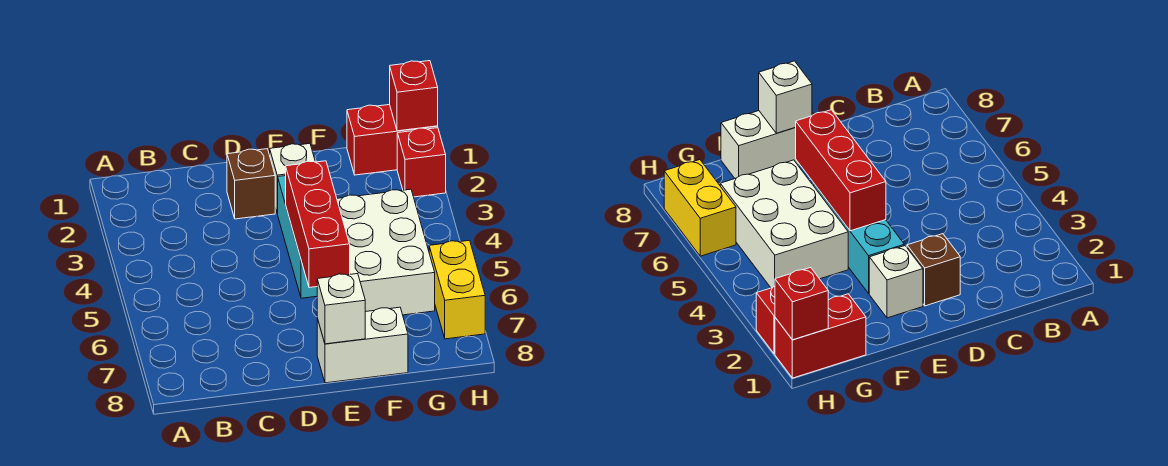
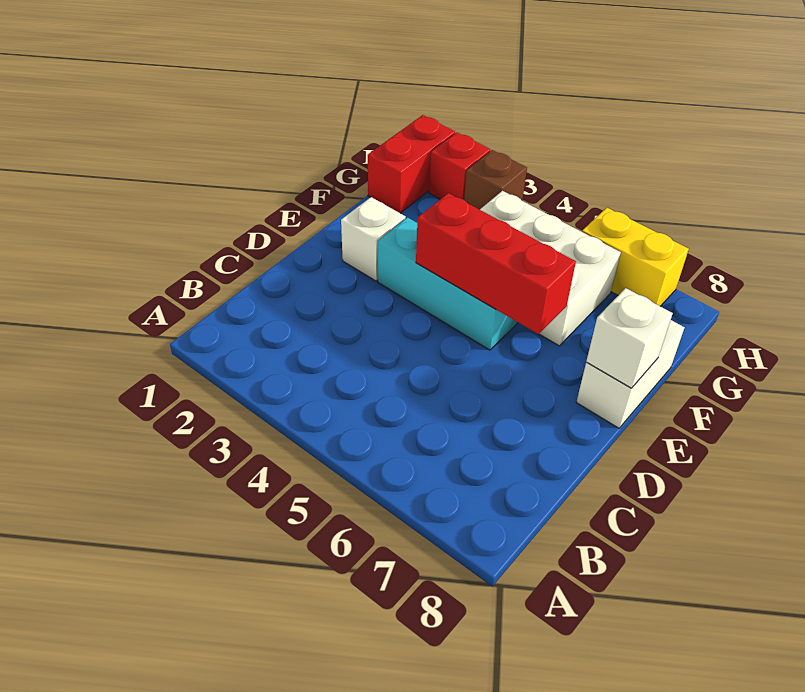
brown brick D2 level 1 -> brown brick H3 level 1
red brick H1 level 2 -> none

